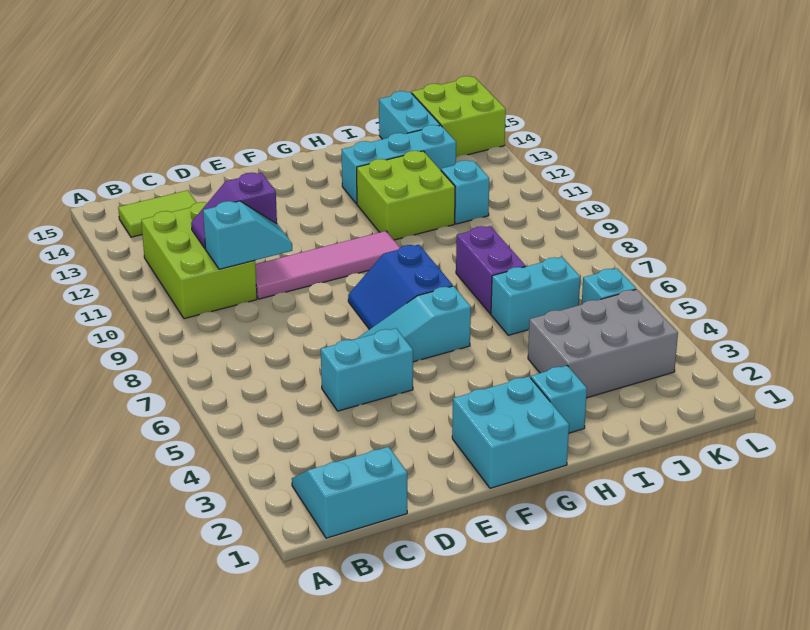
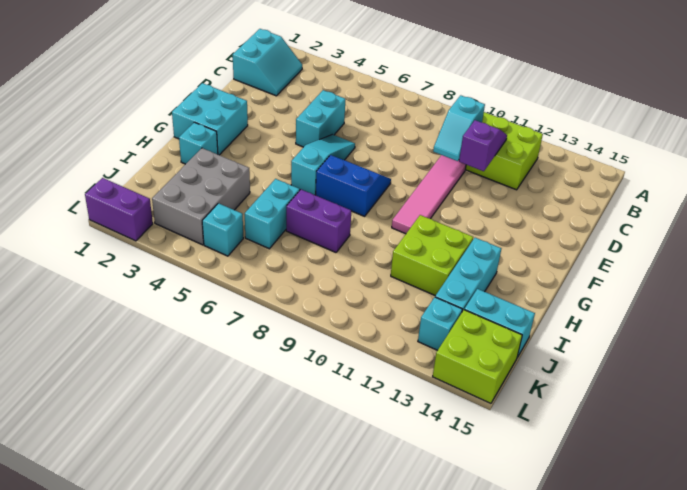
lime tile B14:C14 level 1 -> none
cyan brick J11 level 1 -> cyan brick K13 level 1
none -> purple brick L1:L2 level 1

